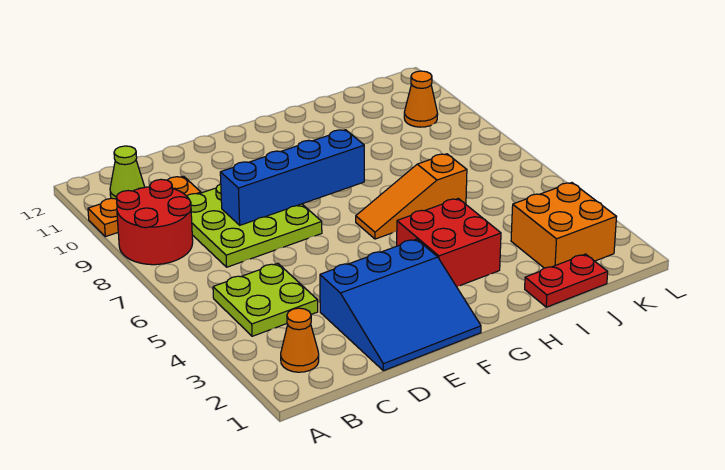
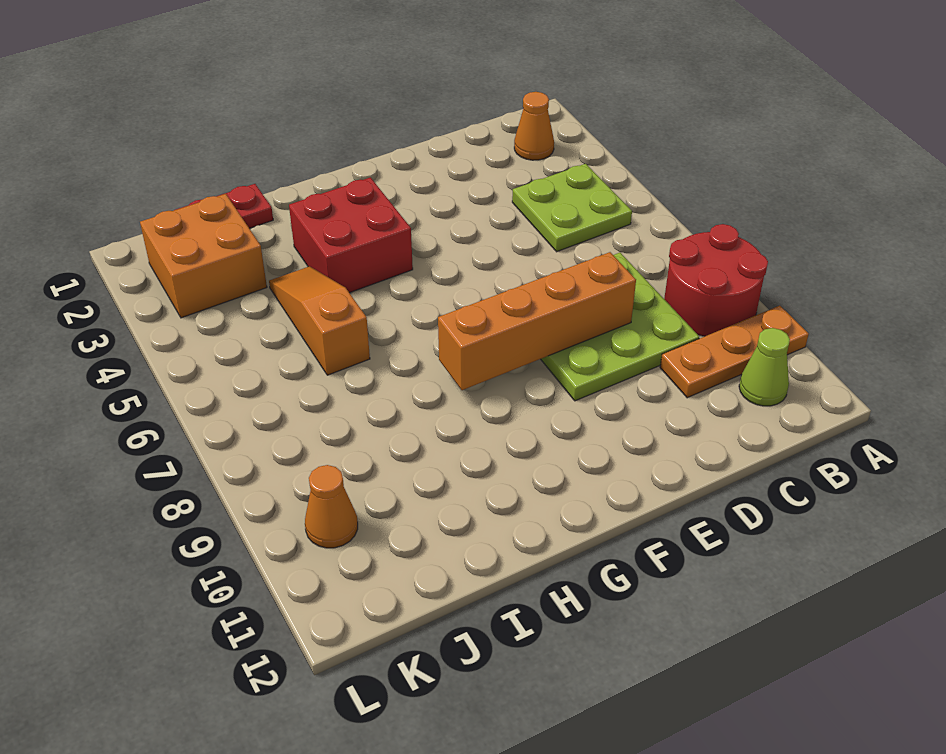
blue slope D1:F3 level 1 top 3 -> none
blue brick D8:G8 level 2 -> orange brick D8:G8 level 2
orange slope G6:I6 level 1 top I -> orange slope I4:I6 level 1 top 6

